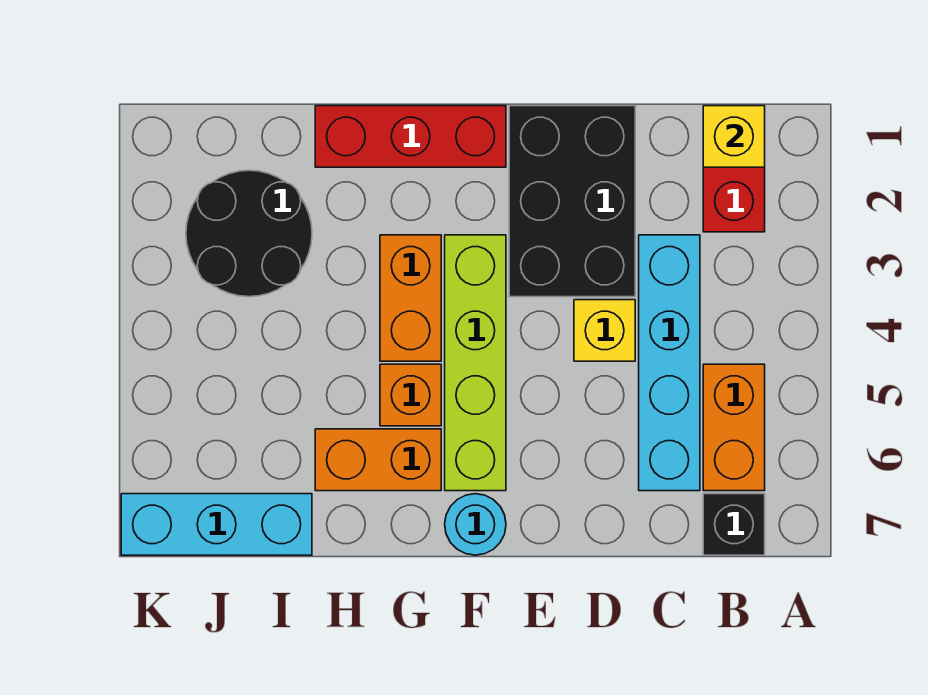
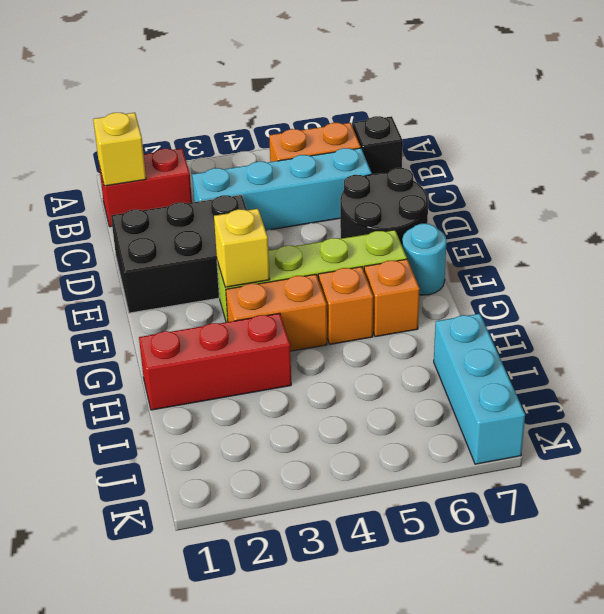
yellow brick D4 level 1 -> yellow brick F3 level 2
red brick F1:H1 level 1 -> red brick H1:H3 level 1
orange brick G6:H6 level 1 -> orange brick G6 level 1
black round brick I2:J3 level 1 -> black round brick D6:E7 level 1

